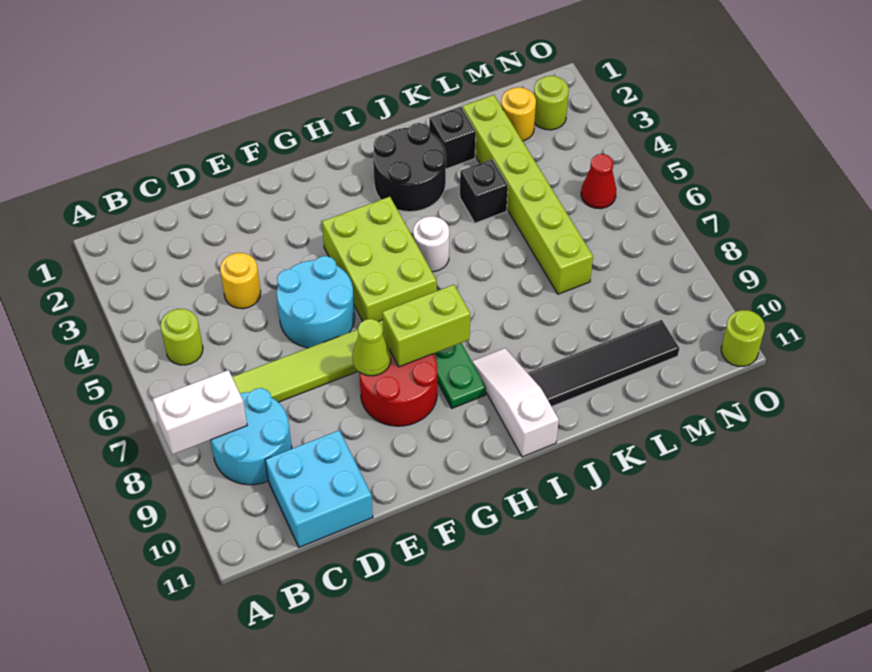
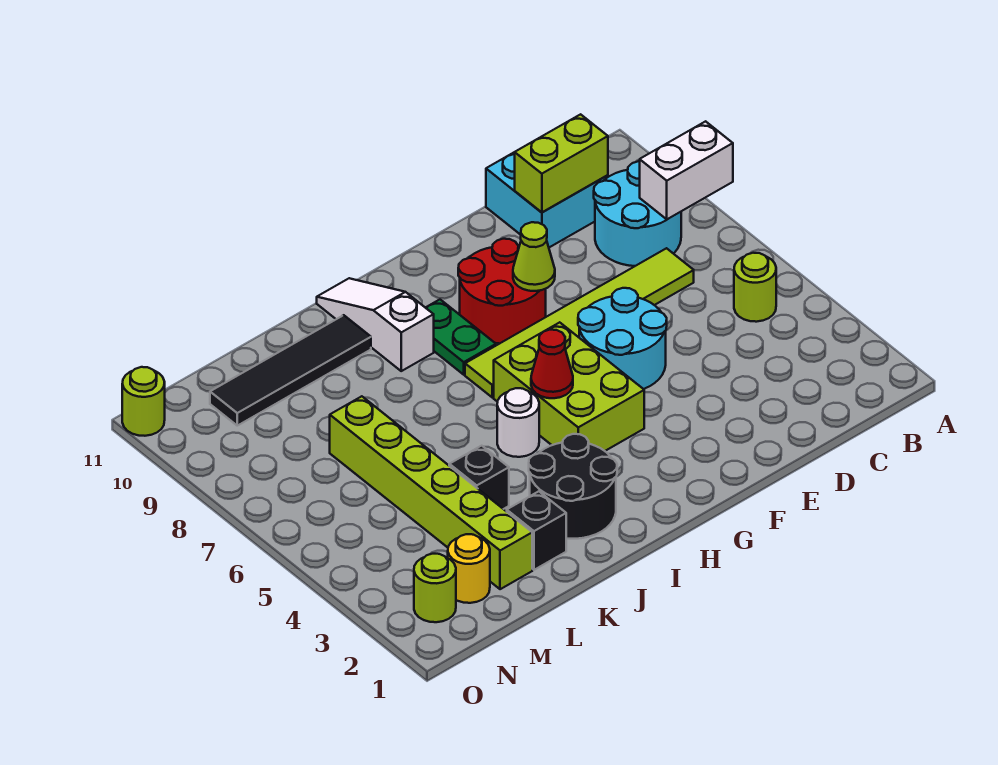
yellow round brick D4 level 1 -> none
lime brick G8:H8 level 2 -> lime brick C10:D10 level 2
white slope I9:I11 level 1 top 11 -> white slope I9:I11 level 1 top 9
red cone N5 level 1 -> red cone H5 level 2

